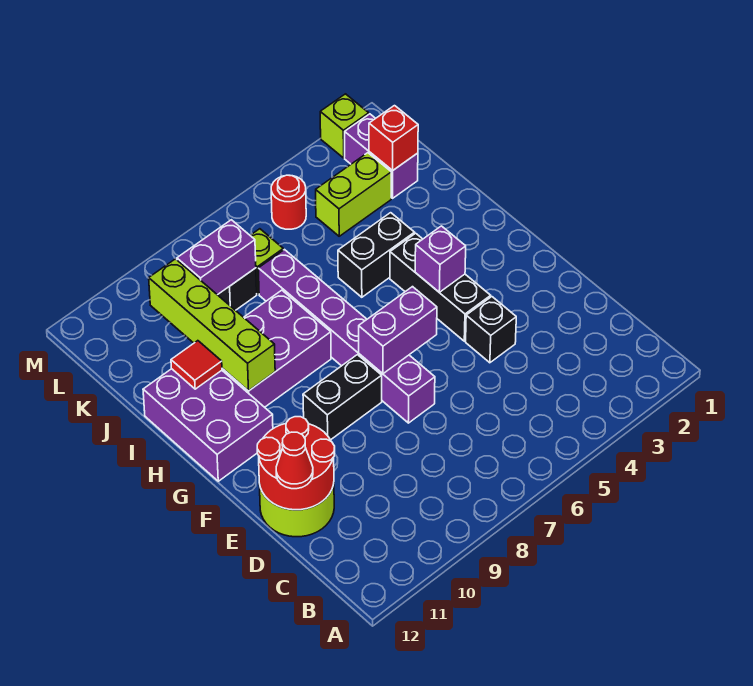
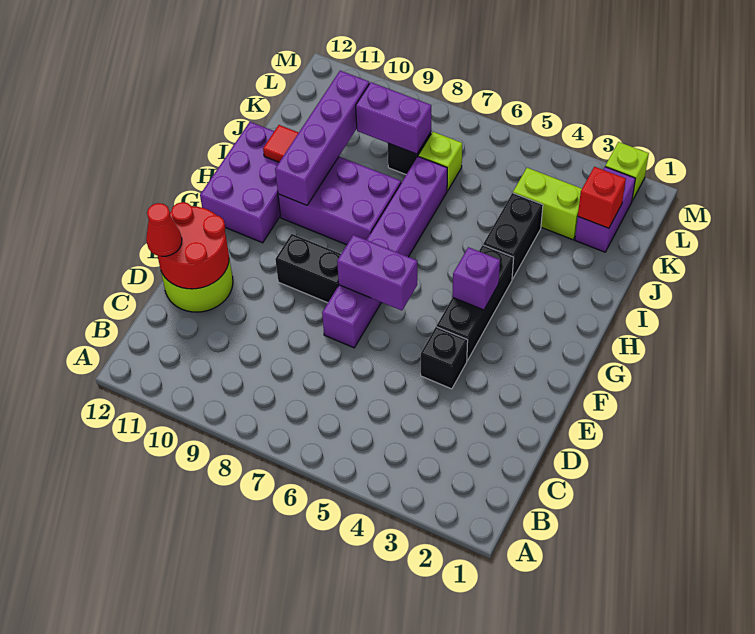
lime brick H10:K10 level 2 -> purple brick H10:K10 level 2
black brick I4:I5 level 1 -> black brick I4:J4 level 1
red round brick L5 level 1 -> none

